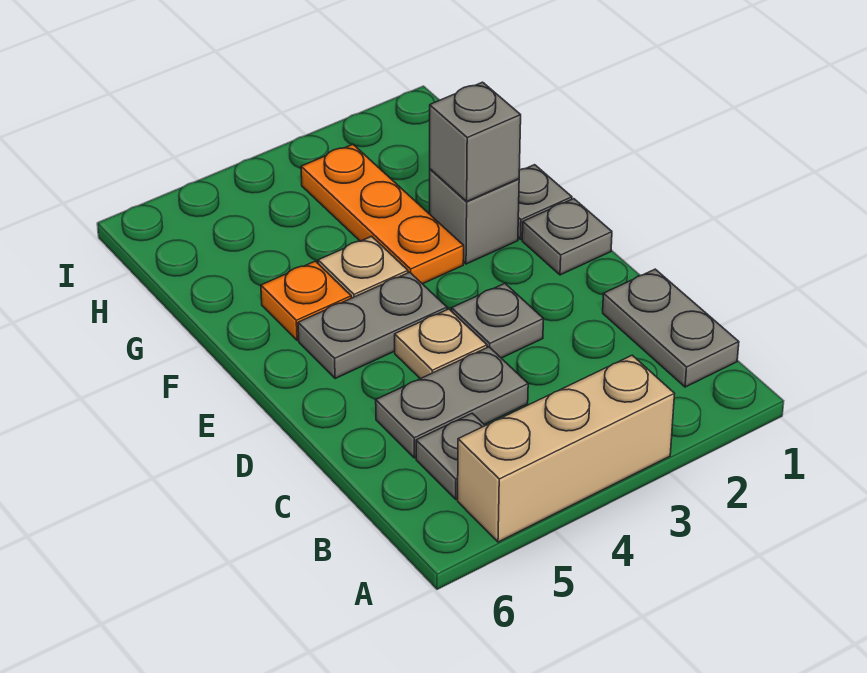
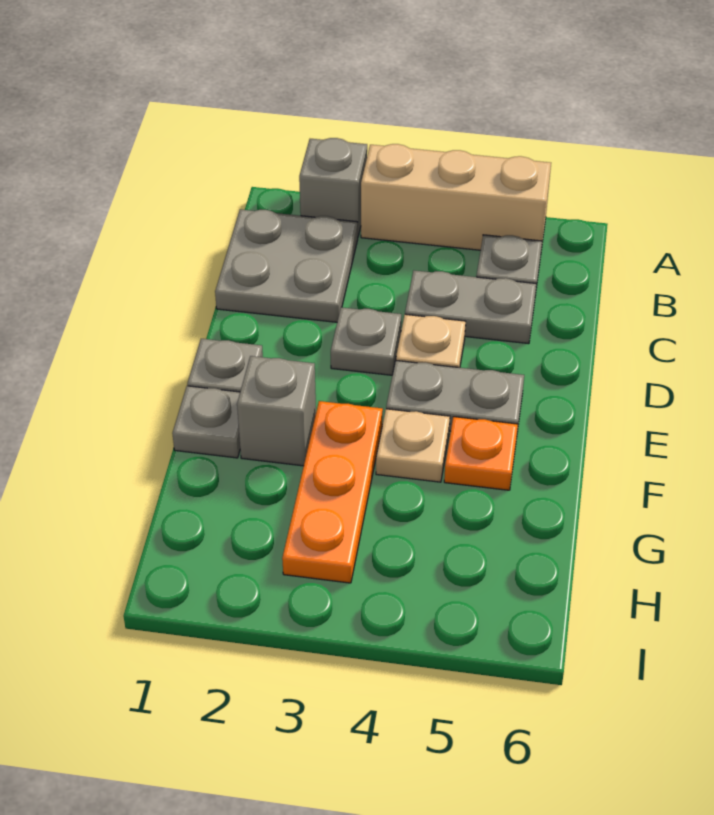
grey plate B1:C1 level 1 -> grey plate B1:C2 level 1
grey brick F2 level 2 -> grey brick A2 level 1

